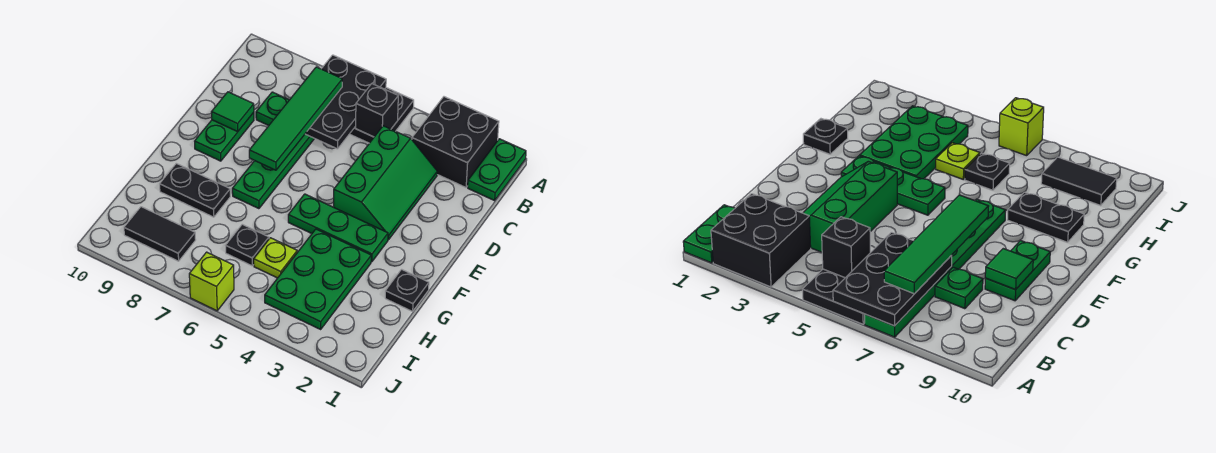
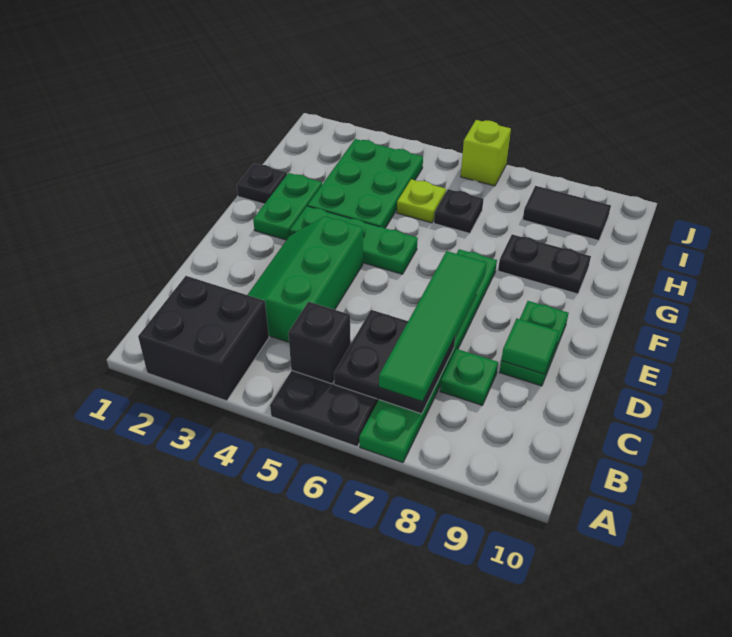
green plate A1:B1 level 1 -> green plate F2:G2 level 1
black plate A6:C7 level 2 -> black plate B6:C7 level 2

